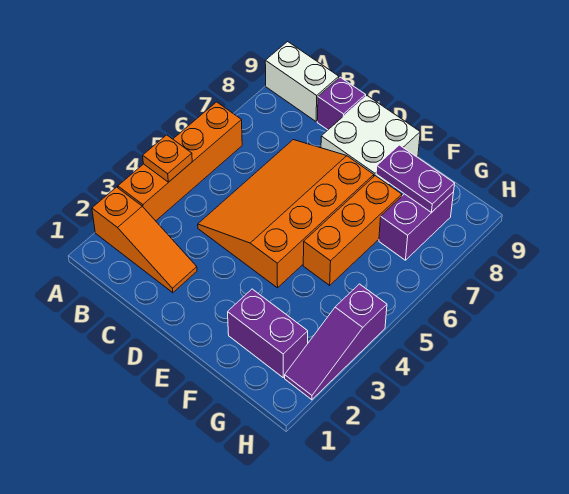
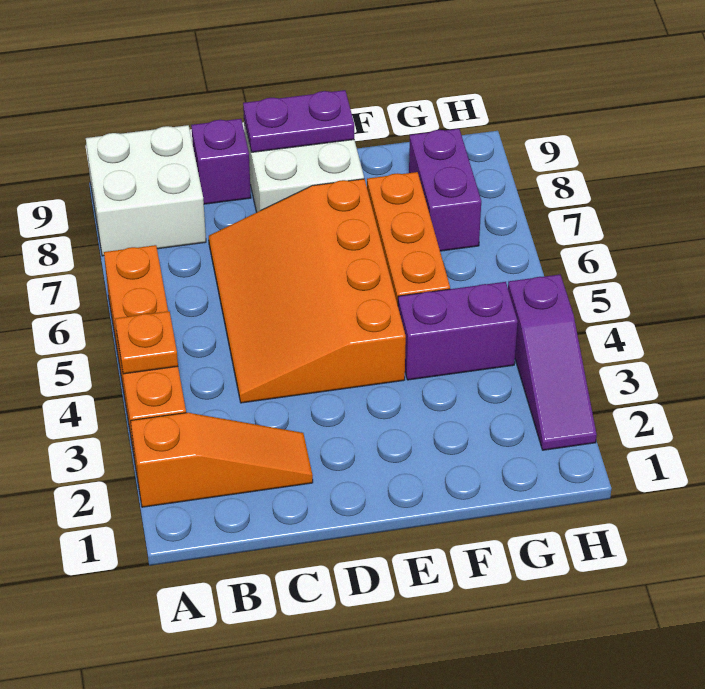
white brick A9:B9 level 1 -> white brick A8:B9 level 1
purple brick F2:G2 level 1 -> purple brick F4:G4 level 1
purple plate F8:G8 level 2 -> purple plate D9:E9 level 2

